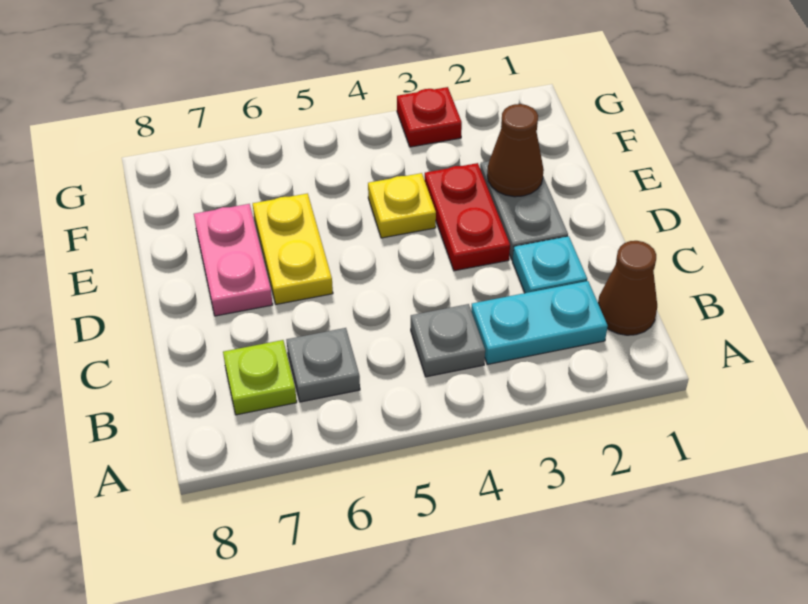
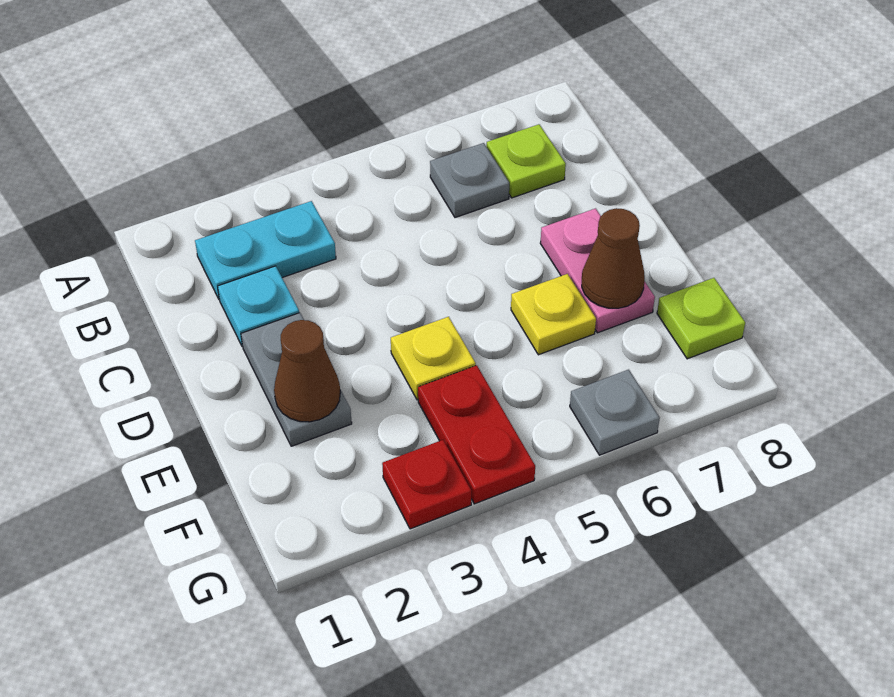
brown cone B1 level 1 -> brown cone E7 level 2
grey plate B4 level 1 -> grey plate G6 level 1
red plate D3:E3 level 1 -> red plate F4:G4 level 1
yellow plate D6:E6 level 1 -> yellow plate E6 level 1
none -> lime plate F8 level 1

